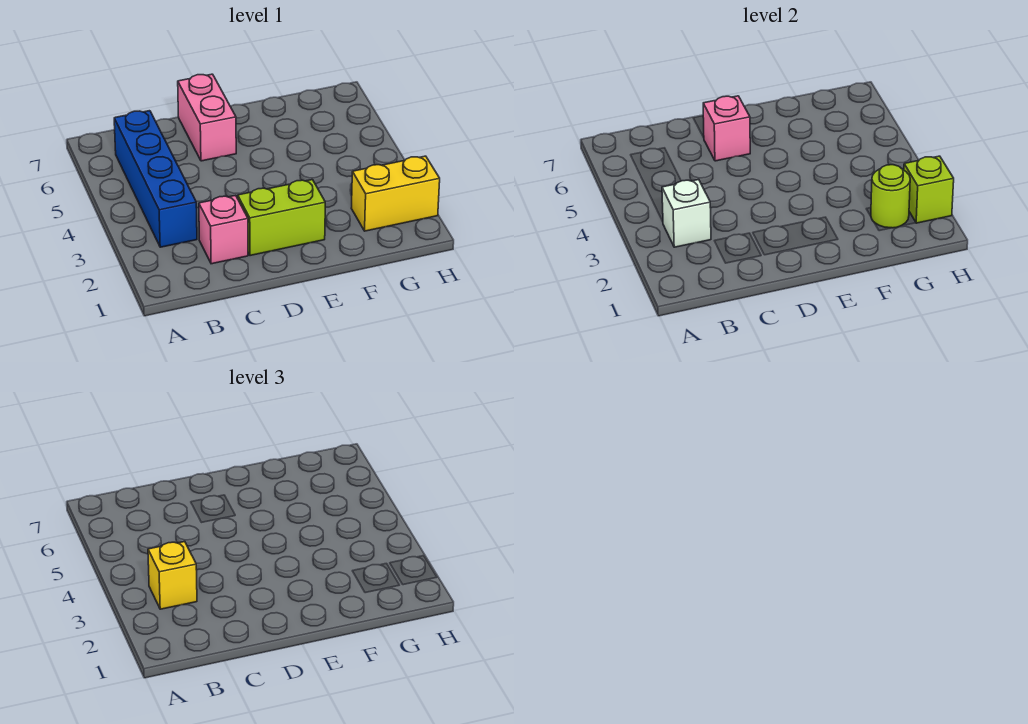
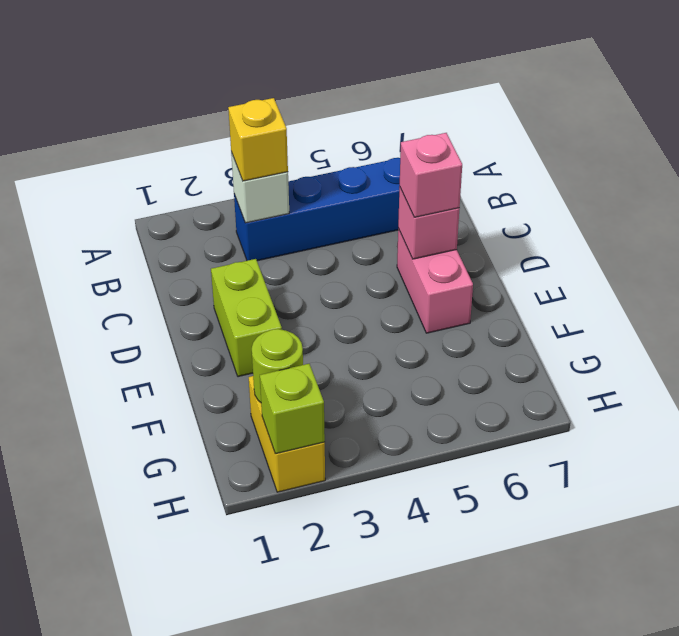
pink brick C2 level 1 -> pink brick D6 level 3
pink brick D6:D7 level 1 -> pink brick D6:E6 level 1

